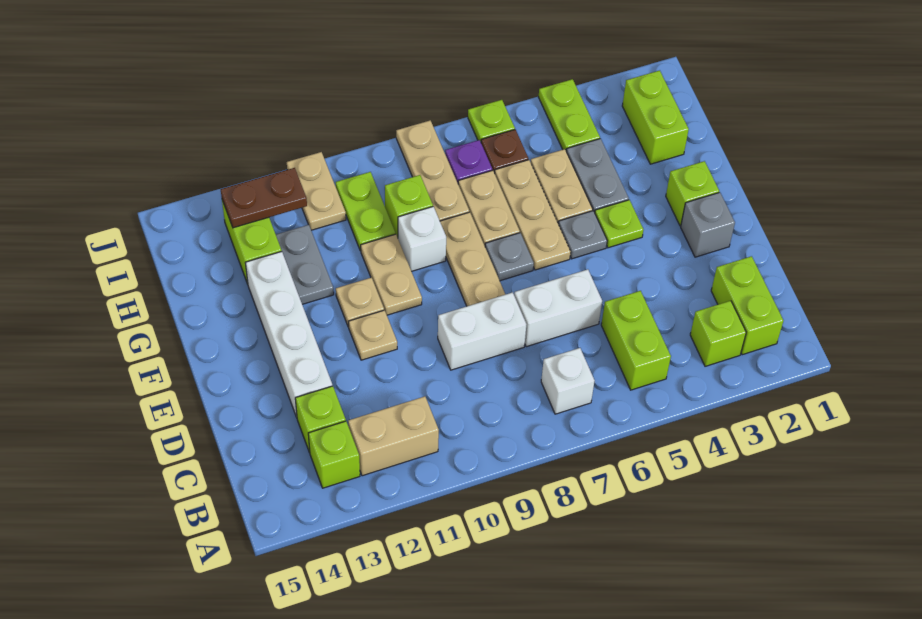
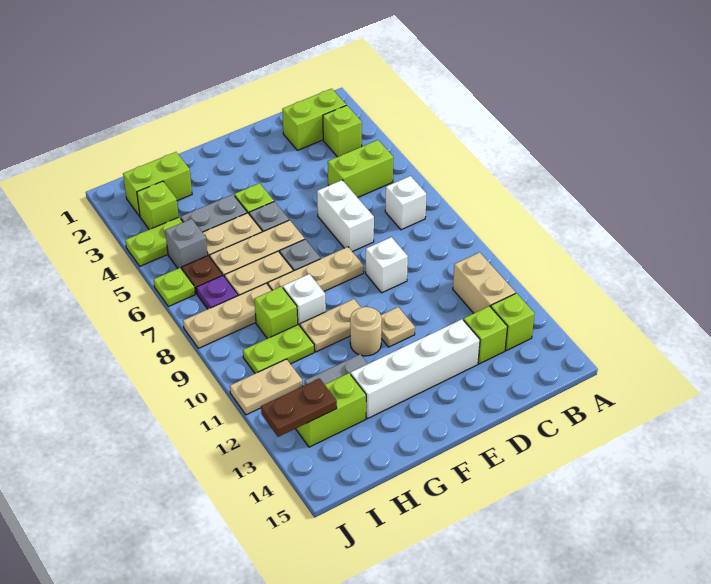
white brick D8:D9 level 1 -> white brick D9 level 1
grey brick E2 level 1 -> grey brick I5 level 1
lime brick F2 level 1 -> lime brick I3 level 1
tan plate F11 level 1 -> tan round brick F11 level 1
brown plate I12:I13 level 2 -> brown plate I13:J13 level 2

